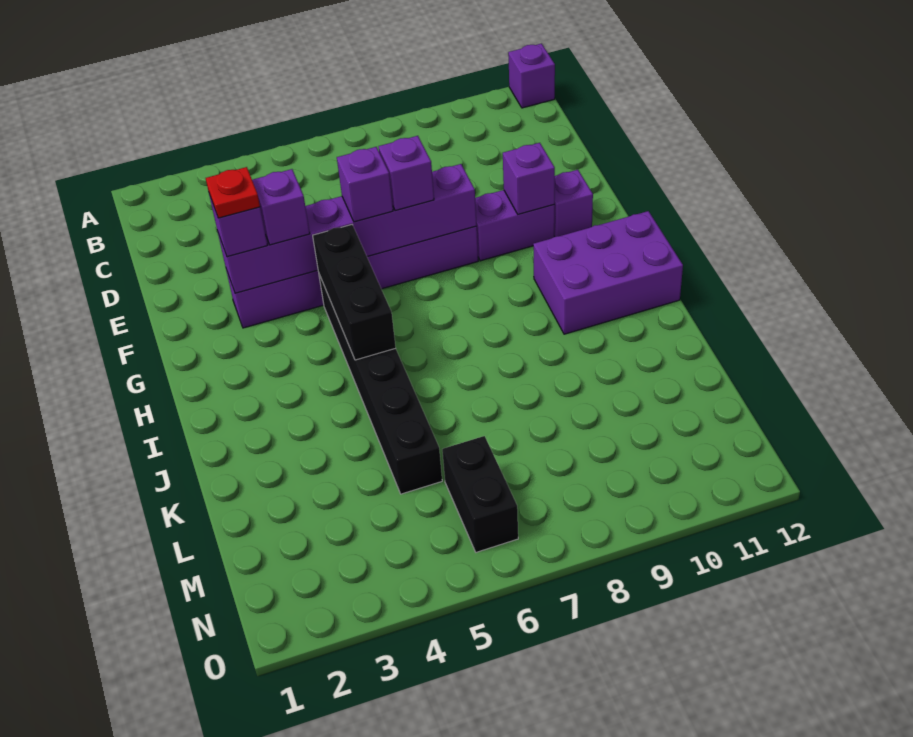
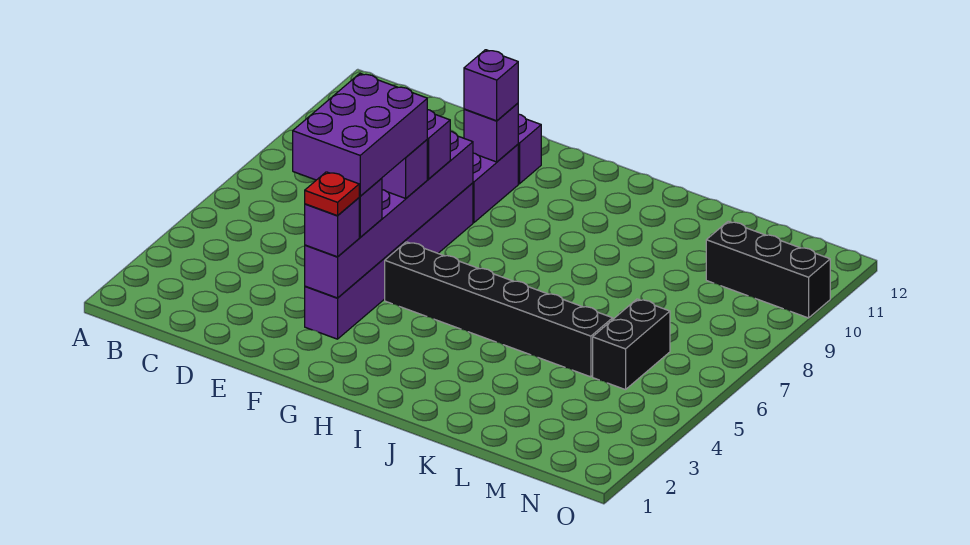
purple brick A12 level 1 -> purple brick F10 level 3
black brick G5:I5 level 2 -> black brick M10:O10 level 1
purple brick H10:I12 level 1 -> purple brick E4:F6 level 4
black brick M6:N6 level 1 -> black brick M5:M6 level 1

